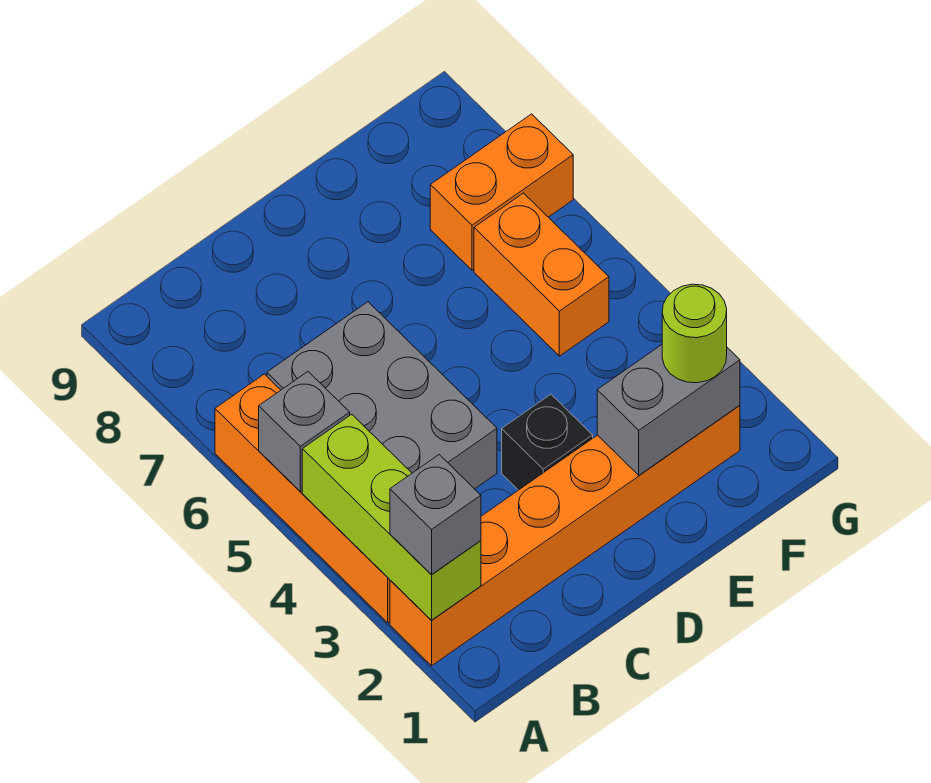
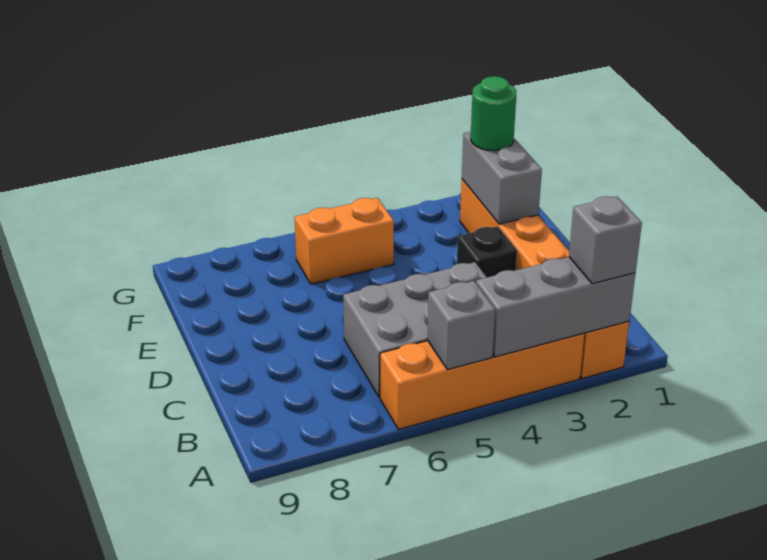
lime brick A2:A4 level 2 -> grey brick A2:A4 level 2
lime round brick F2 level 3 -> green round brick F2 level 3
orange brick F7:G7 level 1 -> none

